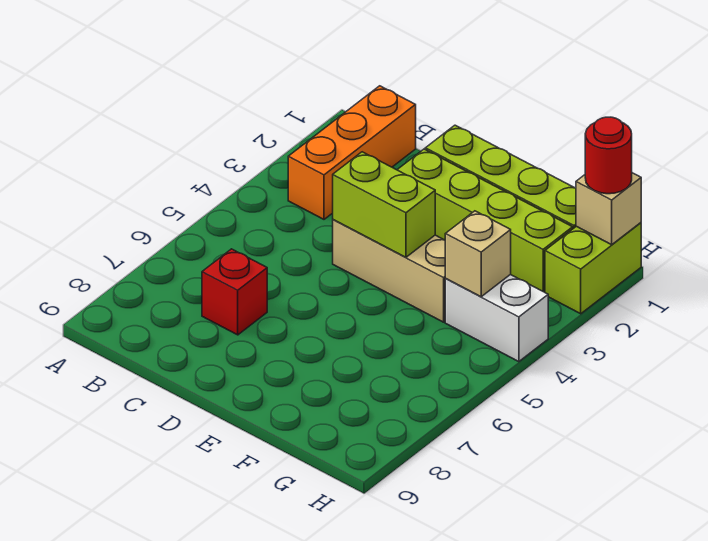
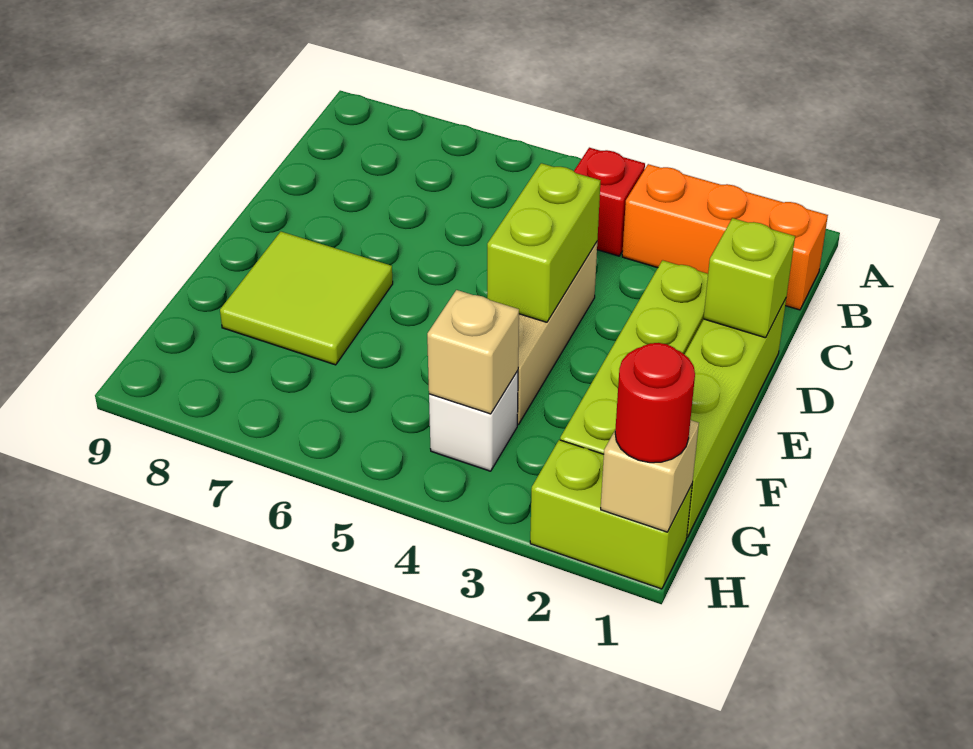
red brick C7 level 1 -> red brick B4 level 1
none -> lime brick D1 level 2
none -> lime tile E7:F8 level 1
white brick G4:H4 level 1 -> white brick G4 level 1

